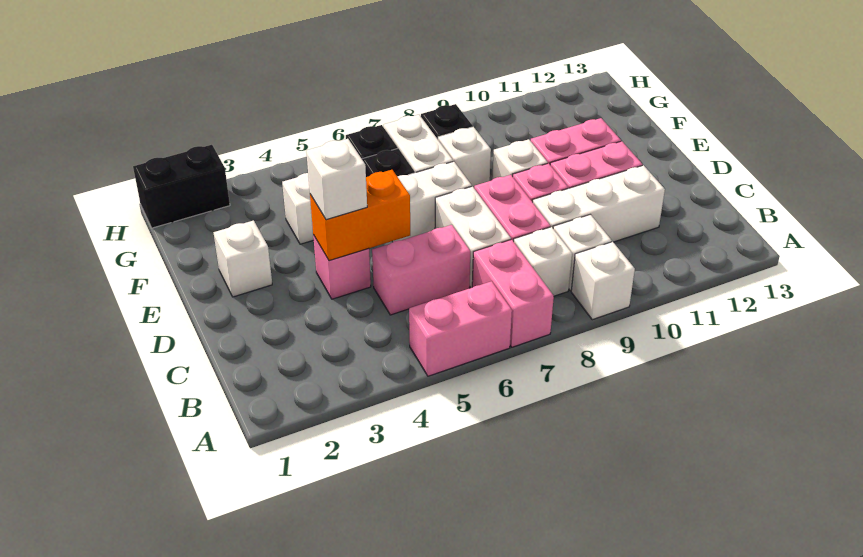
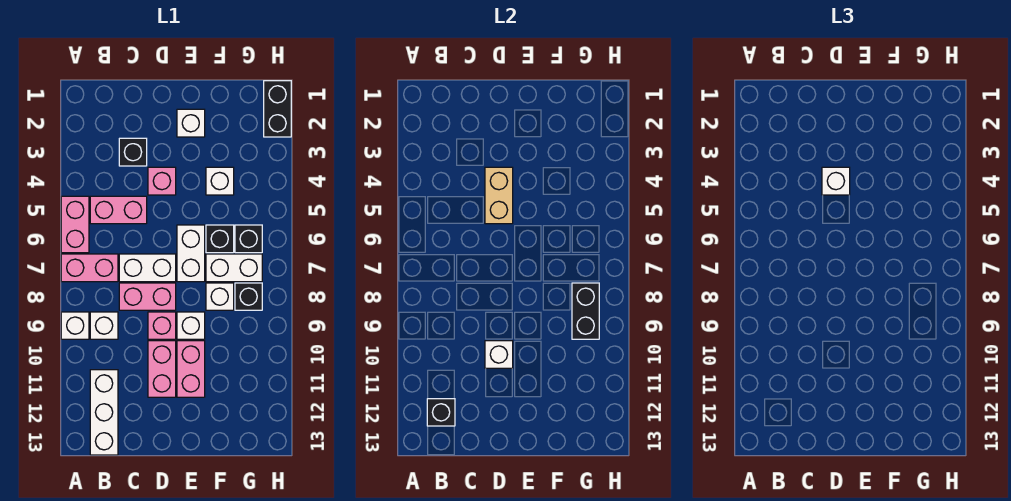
white brick B8 level 1 -> white brick D10 level 2
none -> black brick B12 level 2
none -> black brick C3 level 1
pink brick C5:C6 level 1 -> pink brick B5:C5 level 1
white brick C9:C11 level 1 -> white brick B11:B13 level 1
orange brick D4:D5 level 2 -> tan brick D4:D5 level 2
none -> black brick G8:G9 level 2

